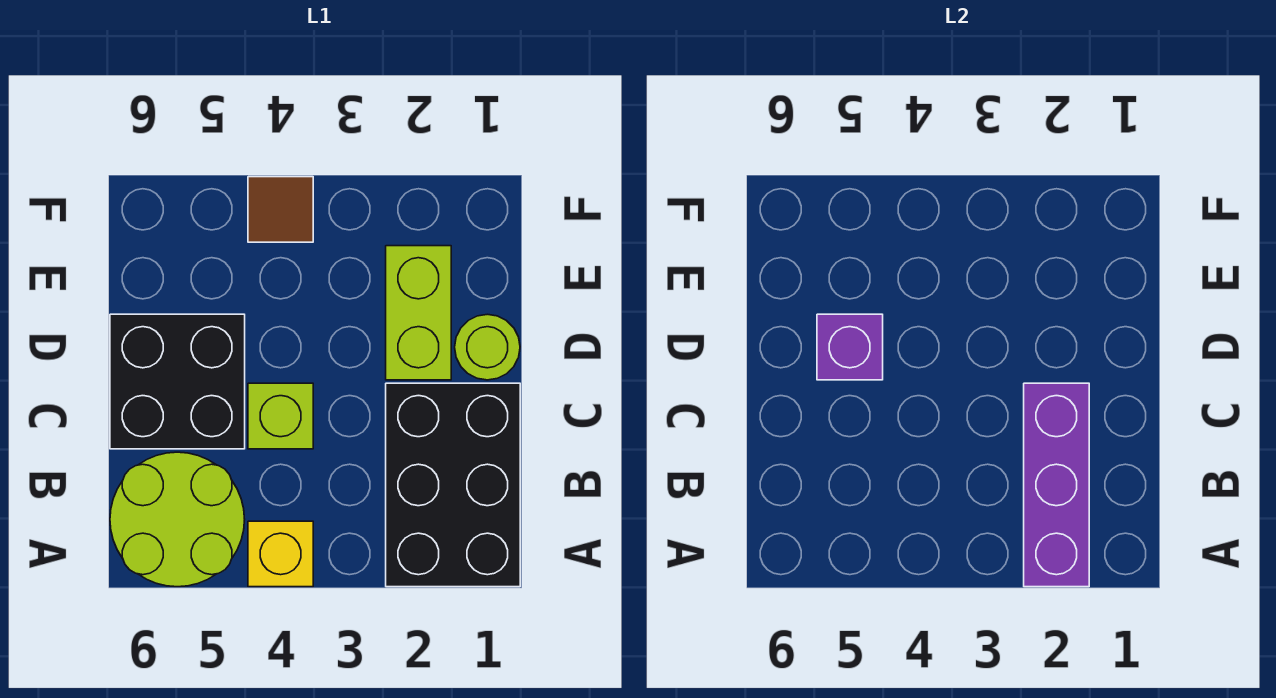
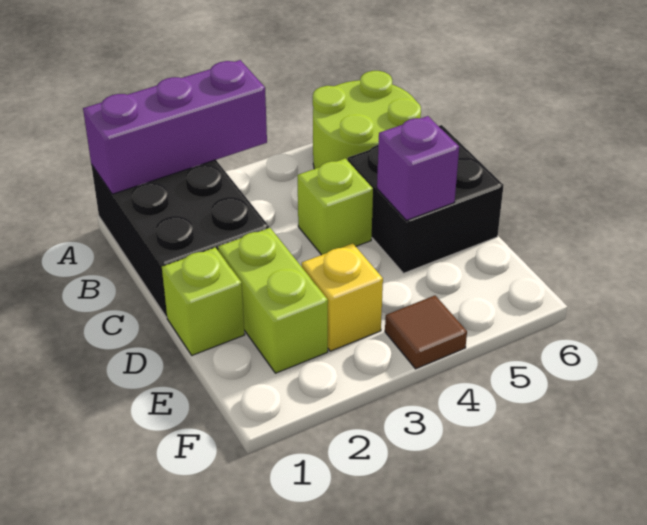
purple brick A2:C2 level 2 -> purple brick A1:A3 level 2
yellow brick A4 level 1 -> yellow brick E3 level 1
lime round brick D1 level 1 -> lime brick D1 level 1

